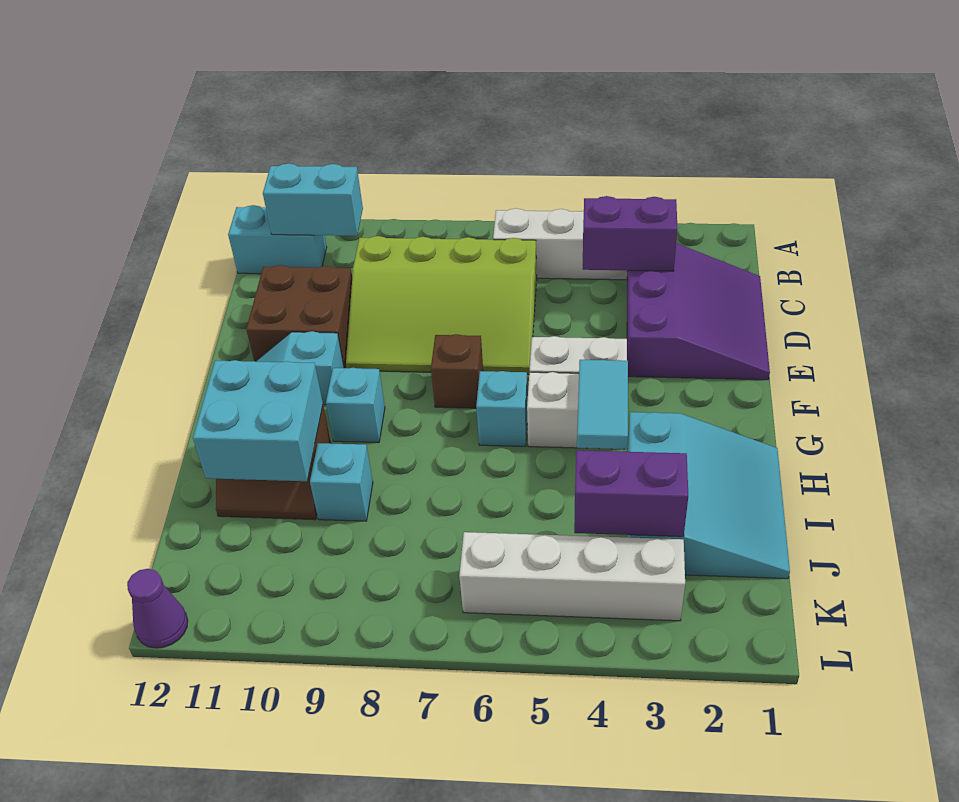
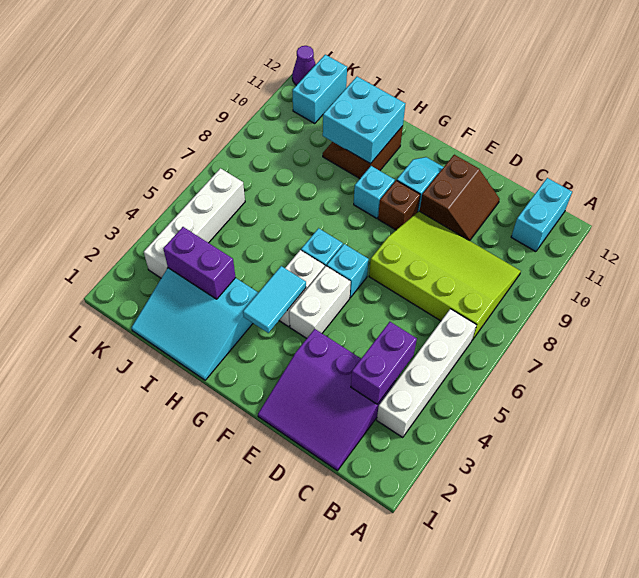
cyan brick B10:B11 level 2 -> cyan brick K11:K12 level 1
lime slope C6:E9 level 1 top C -> lime slope B7:E9 level 1 top 7
brown brick D10:E11 level 1 -> brown slope D10:E11 level 1 top E
brown brick F7 level 1 -> brown brick F9 level 1
cyan tile G4:H4 level 2 -> cyan tile G3:G4 level 2
cyan brick I9 level 1 -> cyan brick F6 level 1
purple brick J3:J4 level 2 -> purple brick I3:J3 level 2

